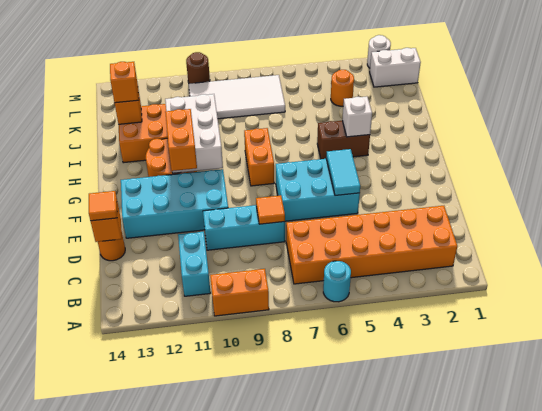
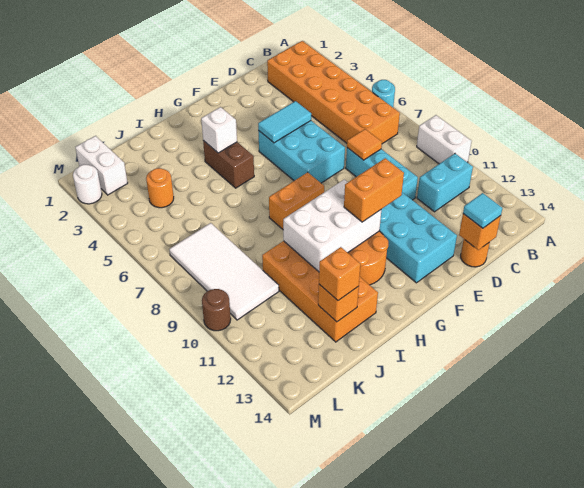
orange brick A9:A10 level 1 -> white brick A9:A10 level 1
orange tile D14 level 3 -> cyan tile D14 level 3

